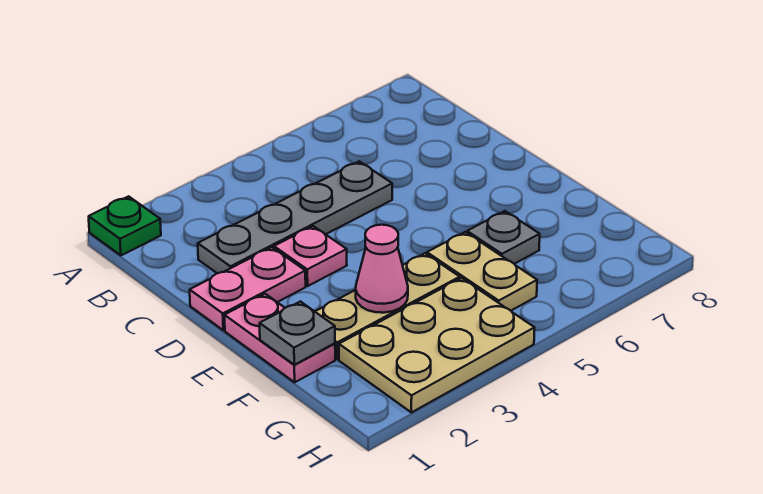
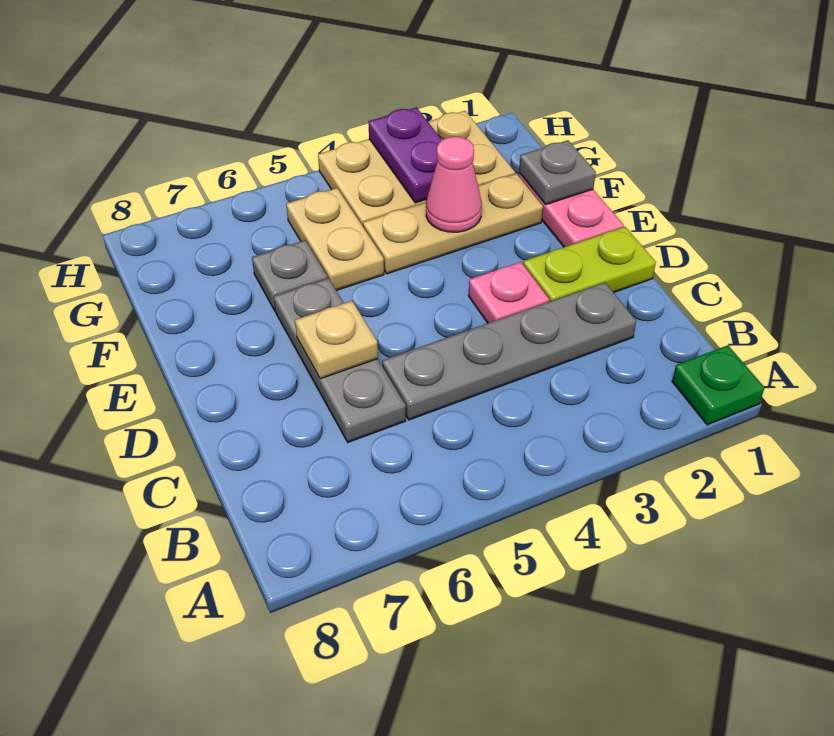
none -> grey plate C6:E6 level 1
pink plate D1:D2 level 1 -> lime plate D1:D2 level 1
none -> tan plate D6 level 2
none -> purple plate G3:H3 level 2

